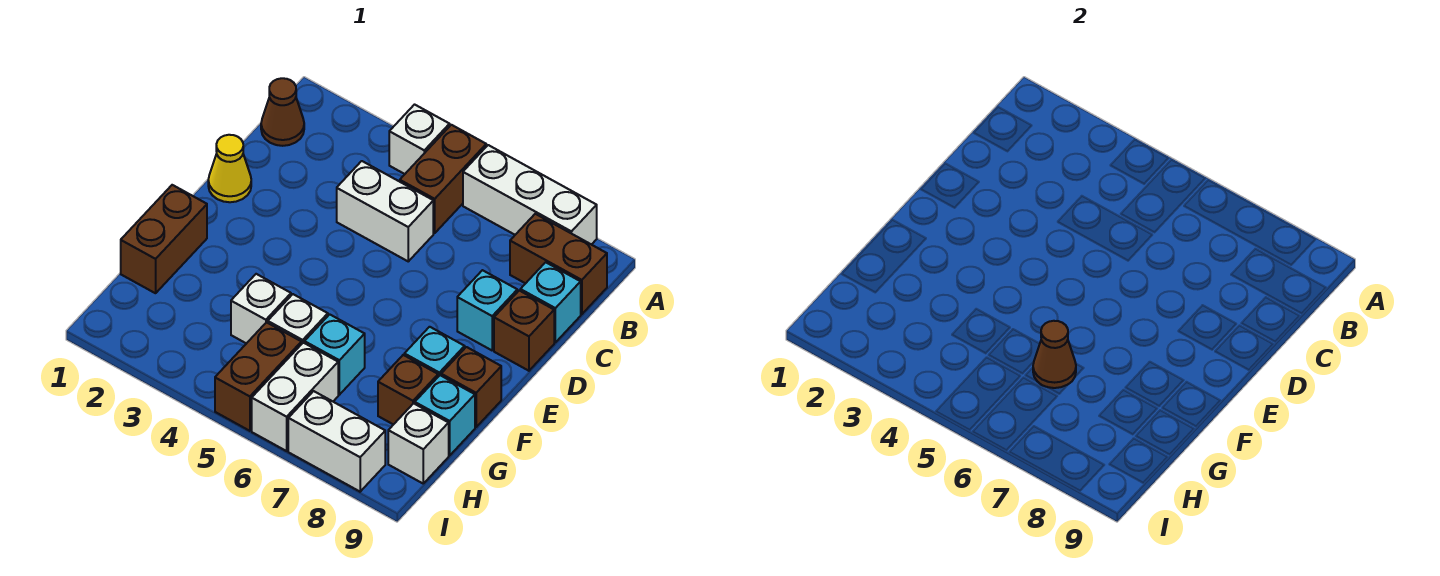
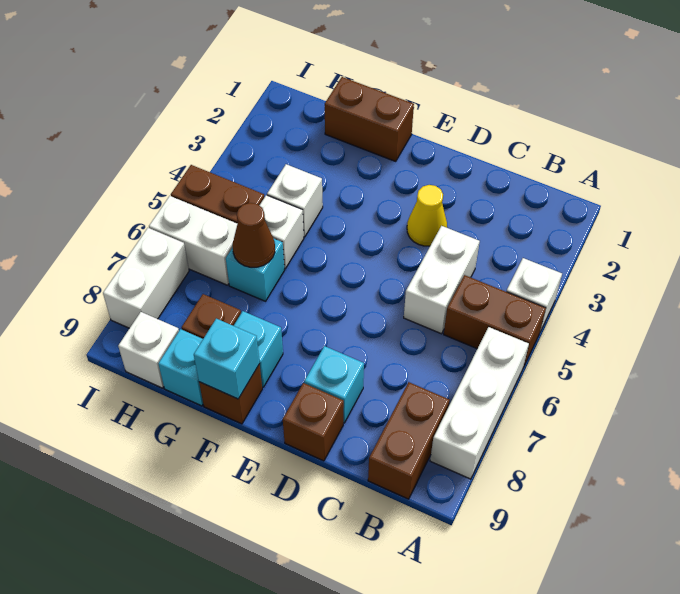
brown cone B1 level 1 -> none
cyan brick C9 level 1 -> cyan brick F9 level 2
yellow cone D1 level 1 -> yellow cone D3 level 1

